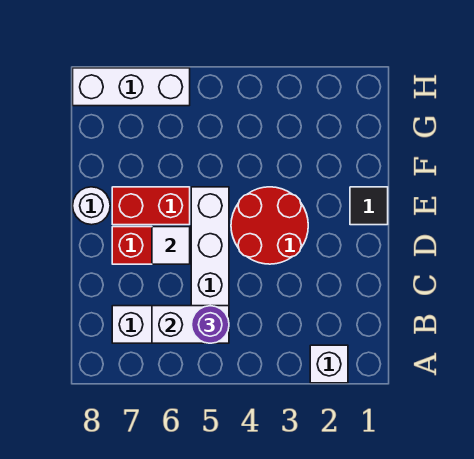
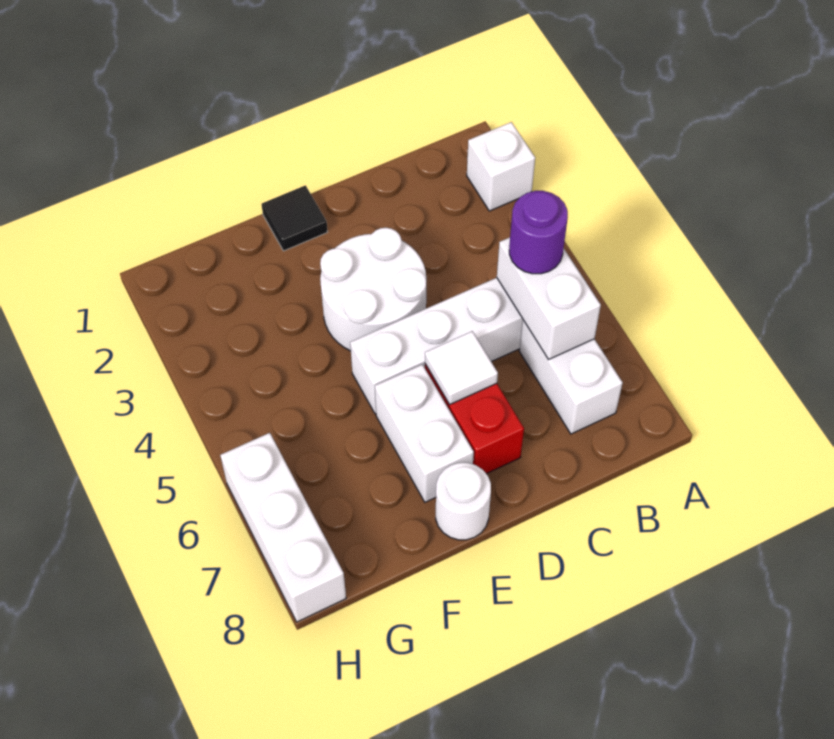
red round brick D3:E4 level 1 -> white round brick D3:E4 level 1
red brick E6:E7 level 1 -> white brick E6:E7 level 1

